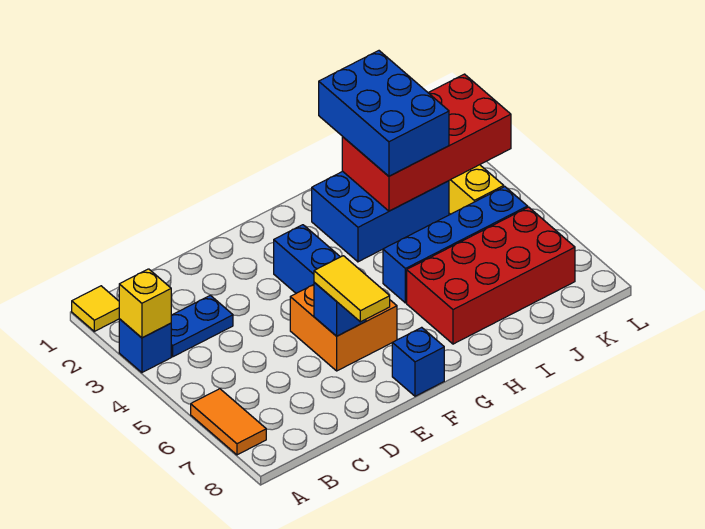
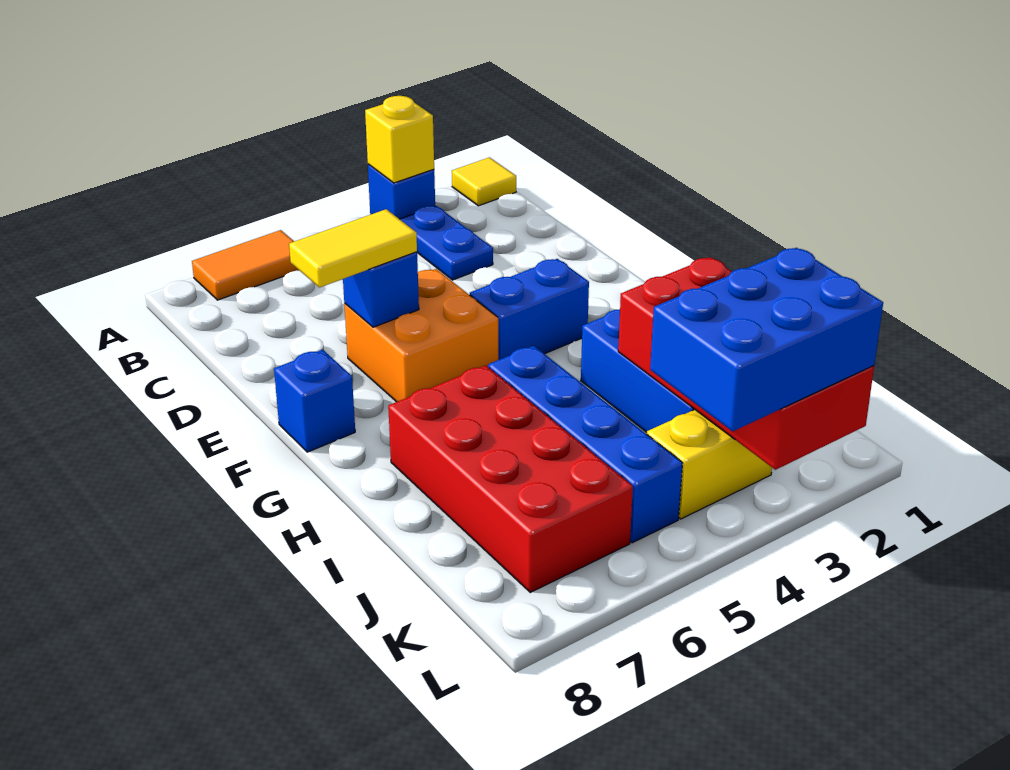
blue brick I1:J3 level 3 -> blue brick K2:L4 level 3

